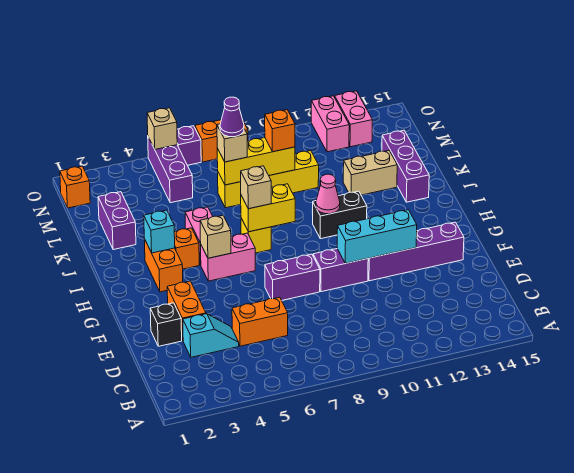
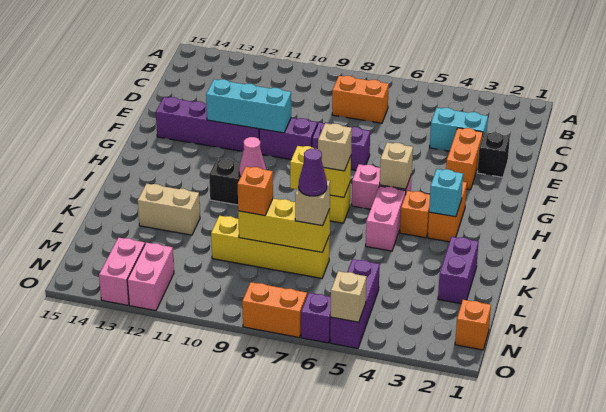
cyan slope D3:D4 level 1 top 3 -> cyan brick D3:D4 level 1
orange brick D5:D6 level 1 -> orange brick C7:C8 level 1
purple brick J14:L14 level 1 -> none

